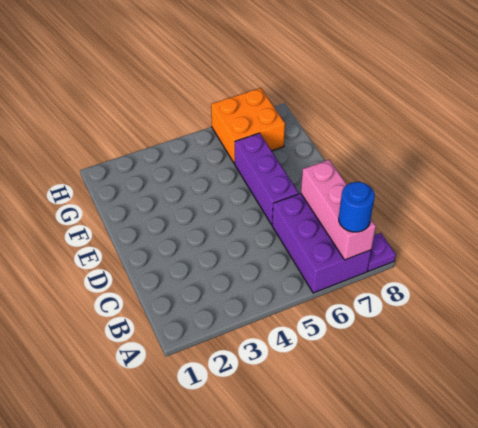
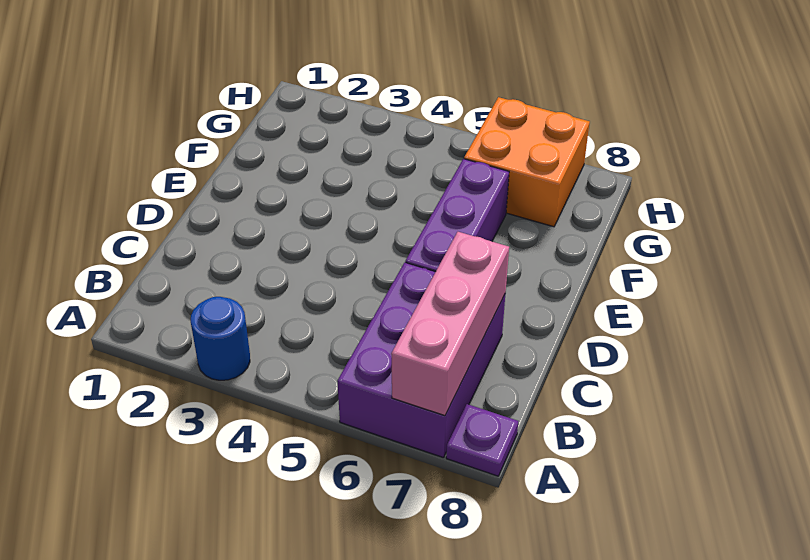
blue round brick A7 level 3 -> blue round brick A3 level 1

